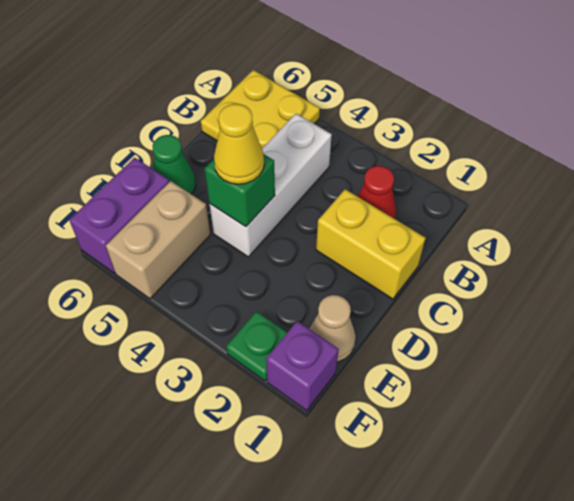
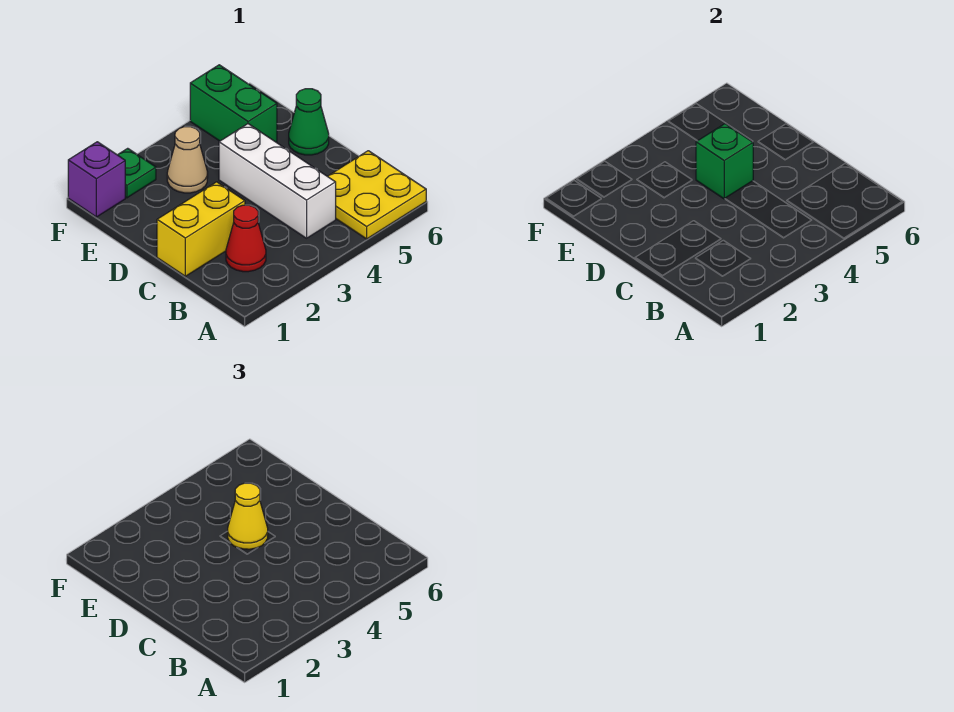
tan cone E1 level 1 -> tan cone E3 level 1
tan brick E5:F5 level 1 -> green brick E5:F5 level 1
purple brick E6:F6 level 1 -> none

